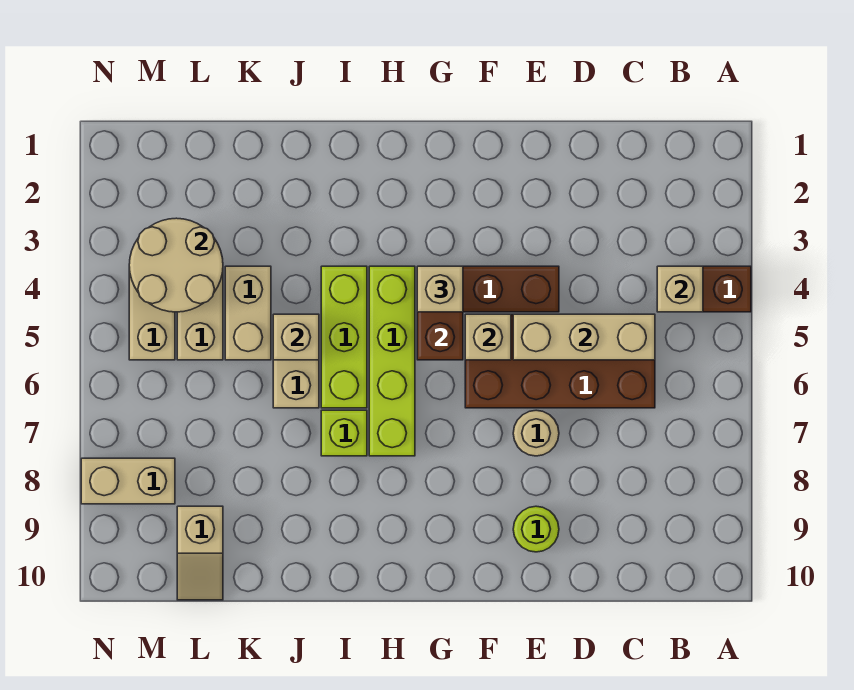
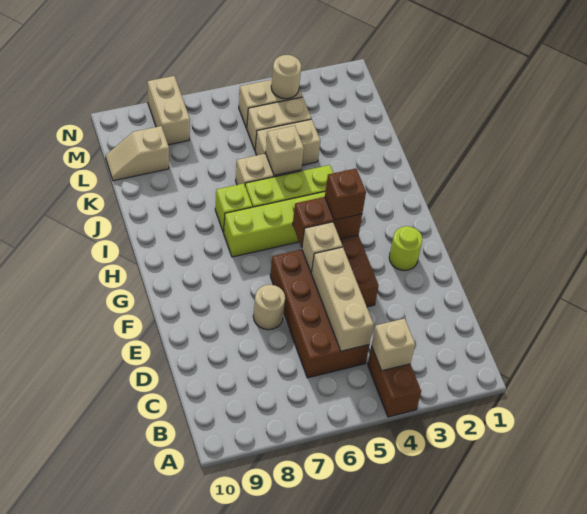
lime round brick E9 level 1 -> lime round brick F2 level 1
tan brick G4 level 3 -> brown brick G4 level 3
tan round brick L3:M4 level 2 -> tan round brick M4 level 2

